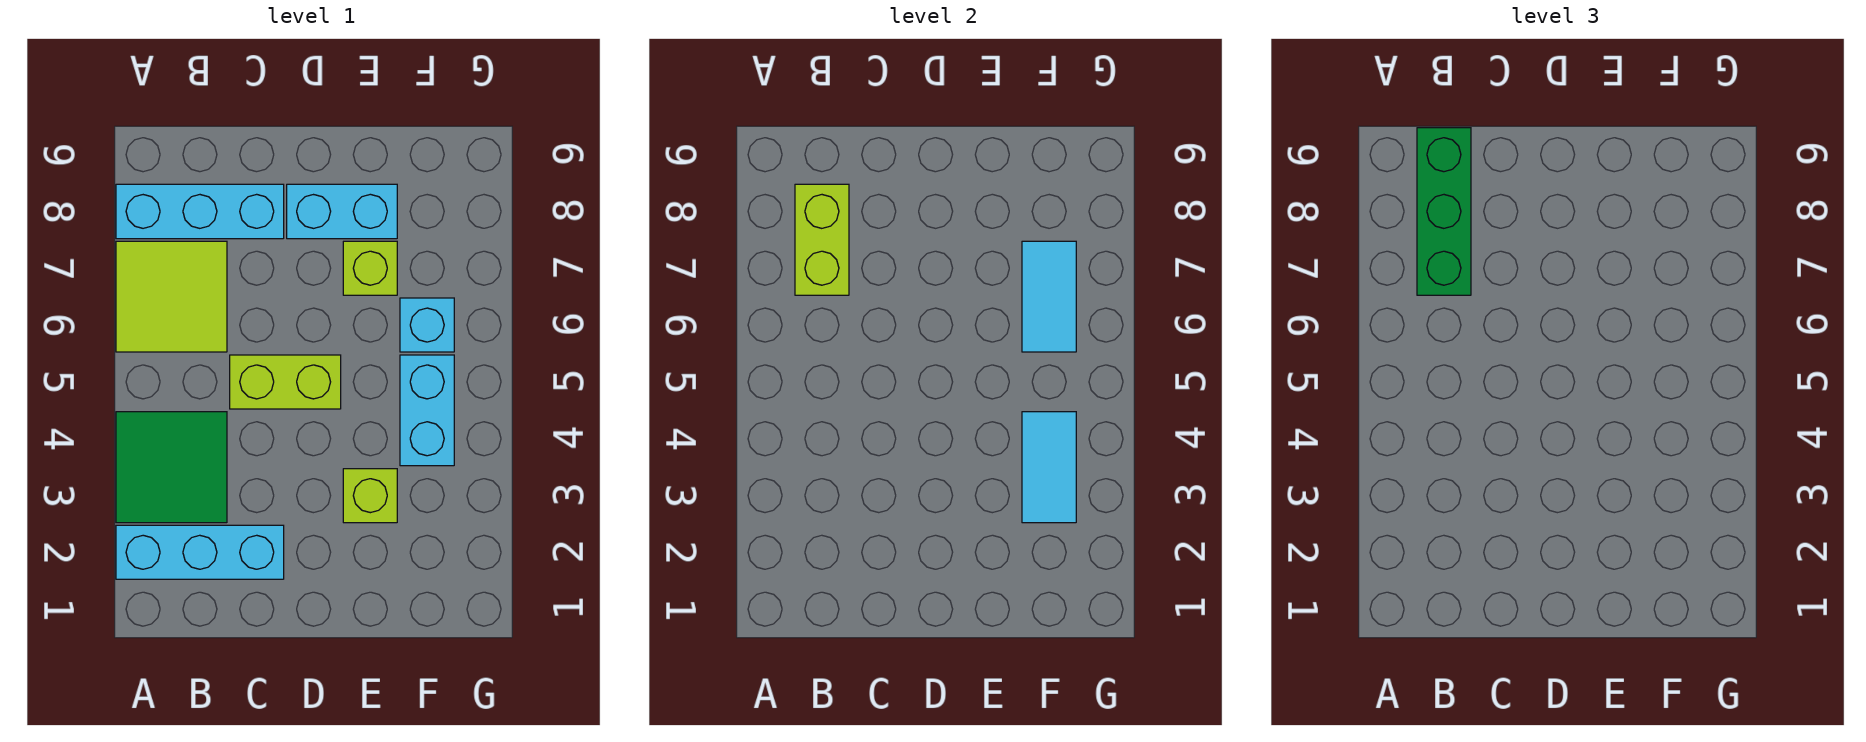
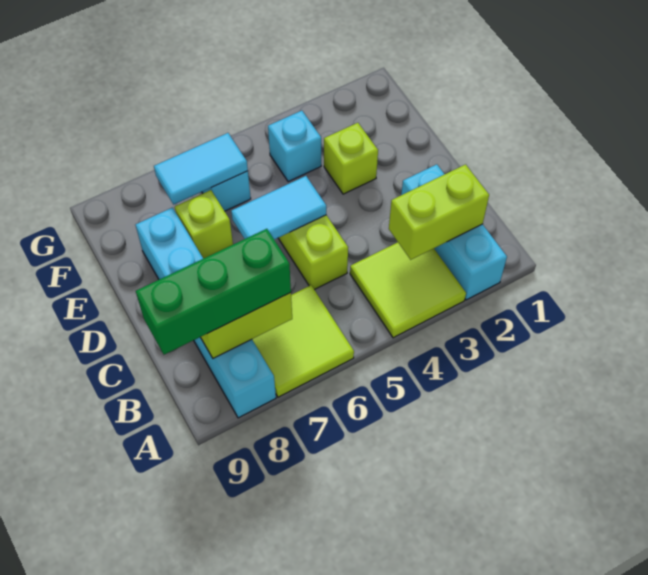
green tile A3:B4 level 1 -> lime tile A3:B4 level 1
none -> lime brick B2:B3 level 2
cyan tile F3:F4 level 2 -> cyan tile D5:D6 level 2
cyan brick F4:F5 level 1 -> cyan brick F4 level 1

